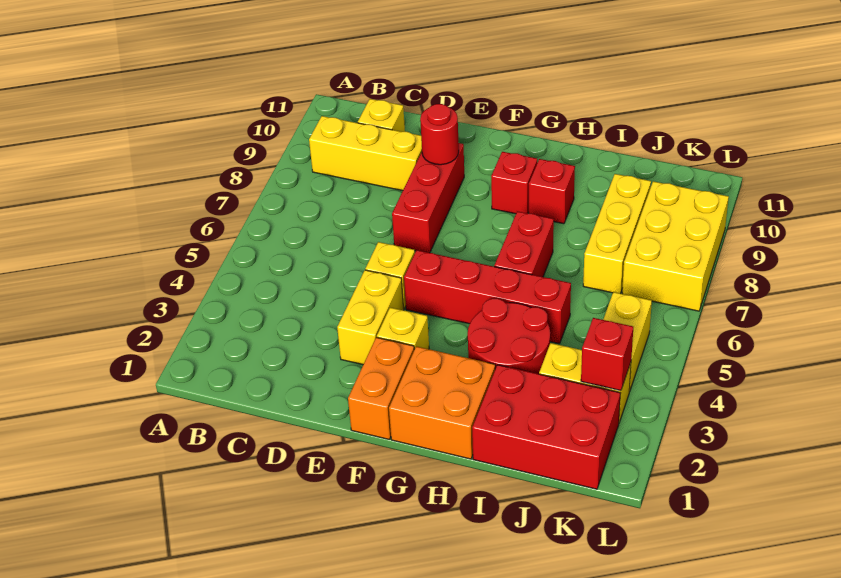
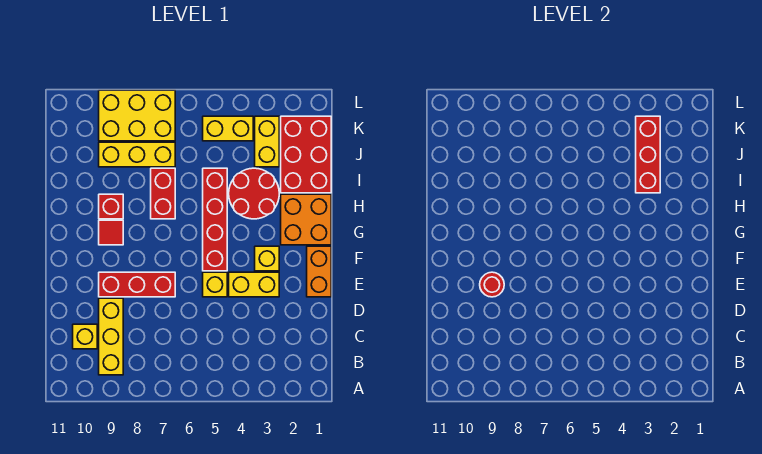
orange brick F1:F2 level 1 -> orange brick E1:F1 level 1
red brick G9 level 1 -> red tile G9 level 1
red brick H6:H7 level 1 -> red brick H7:I7 level 1
red brick K3 level 2 -> red brick I3:K3 level 2

